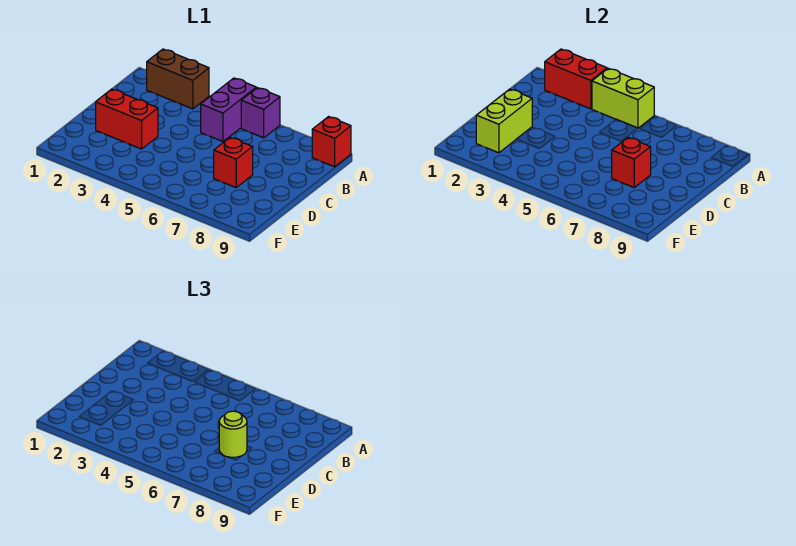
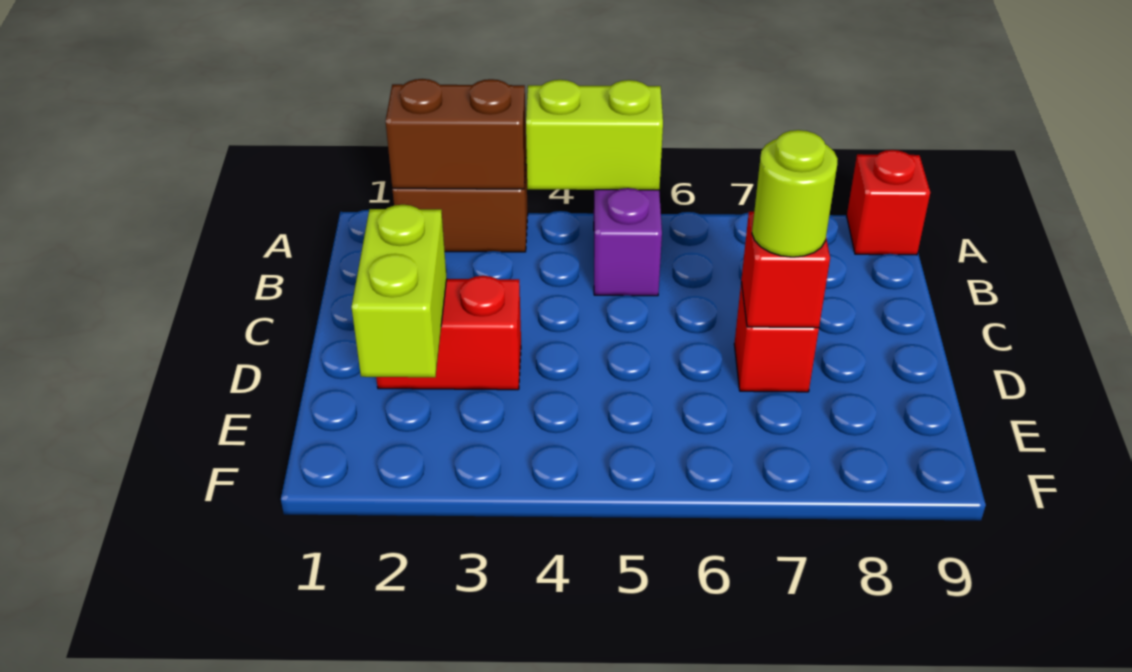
red brick A2:A3 level 2 -> brown brick A2:A3 level 2
purple brick A6 level 1 -> none

